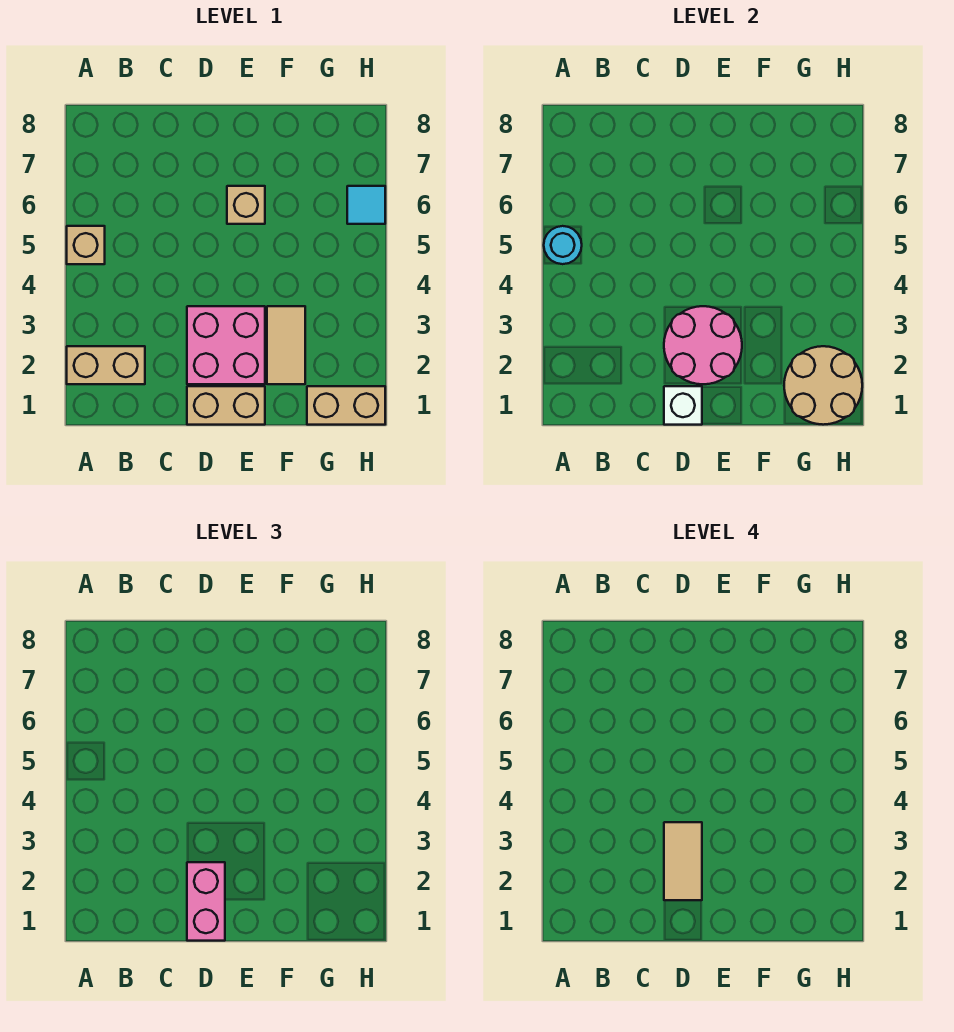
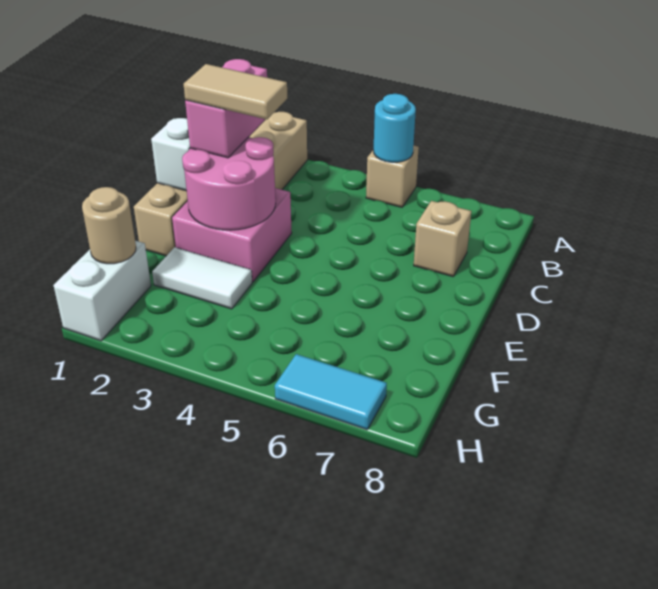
pink brick D1:D2 level 3 -> pink brick C2:D2 level 3
tan brick E6 level 1 -> tan brick C7 level 1
tan tile F2:F3 level 1 -> white tile F2:F3 level 1
tan brick G1:H1 level 1 -> white brick G1:H1 level 1
tan round brick G1:H2 level 2 -> tan round brick G1 level 2
cyan tile H6 level 1 -> cyan tile H6:H7 level 1

